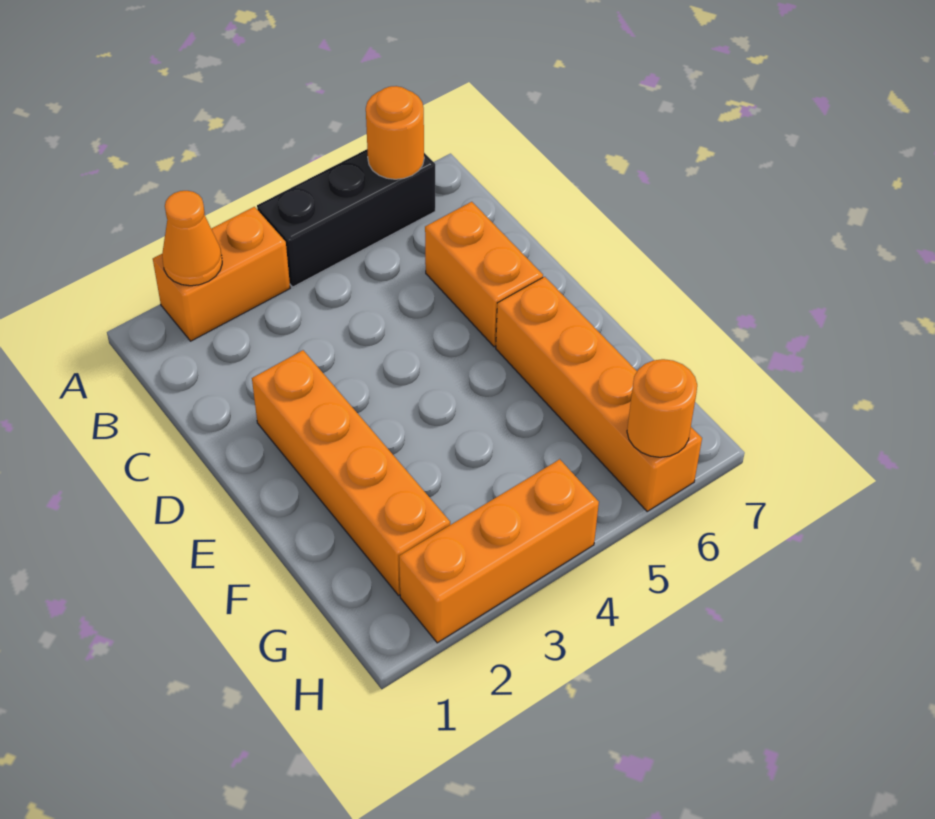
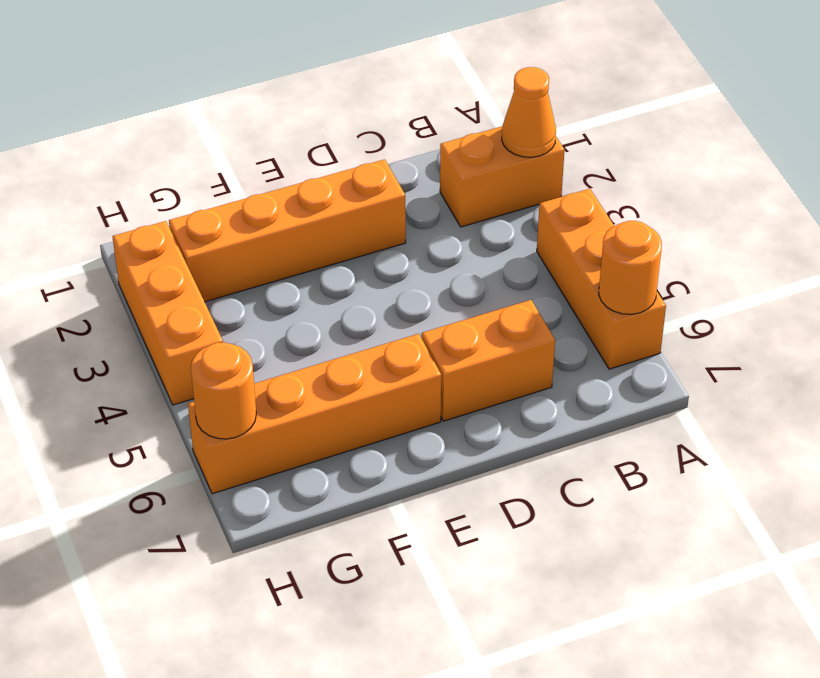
orange brick A2:A3 level 1 -> orange brick A2:B2 level 1
black brick A4:A6 level 1 -> orange brick A4:A6 level 1

